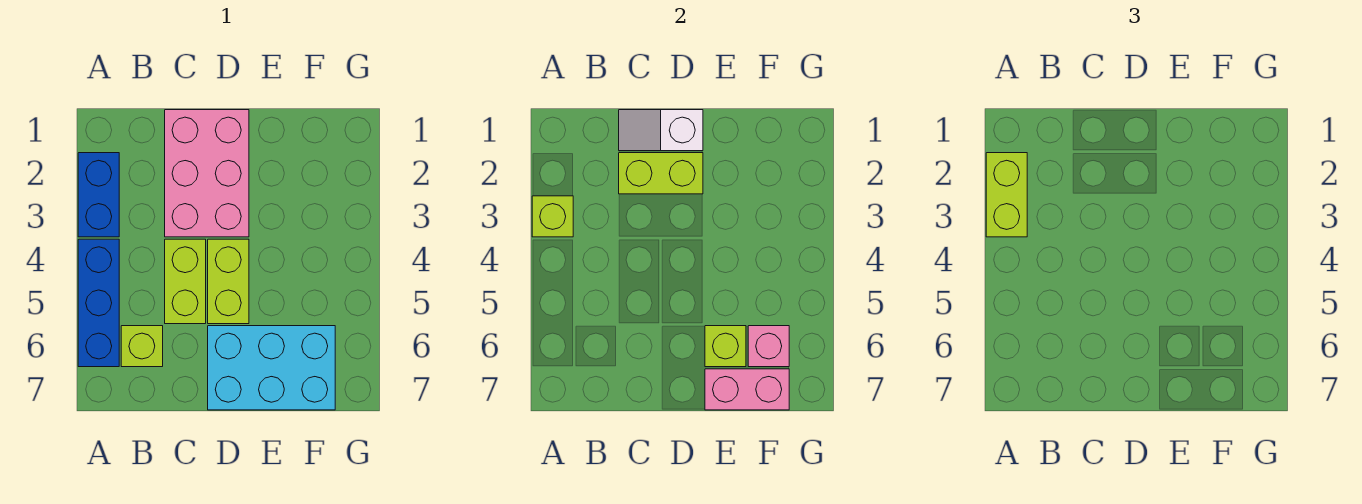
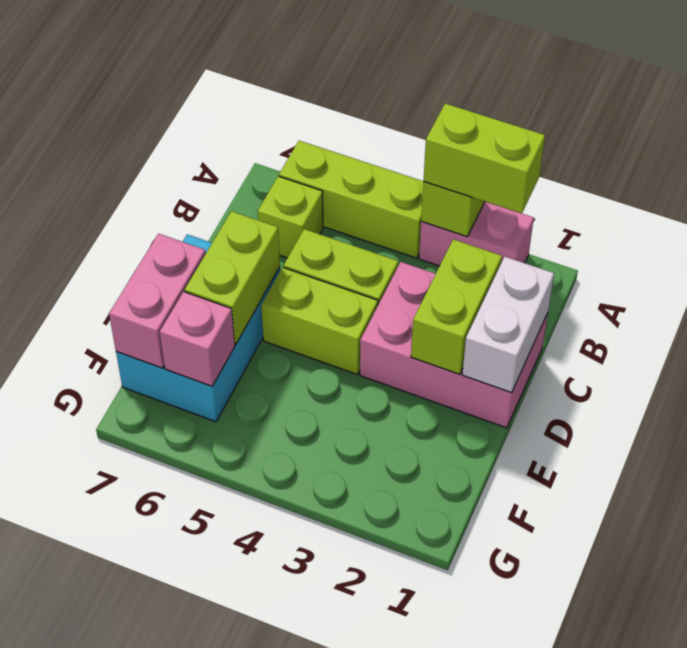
blue brick A2:A3 level 1 -> pink brick A2:A3 level 1
blue brick A4:A6 level 1 -> lime brick A4:A6 level 1
white slope C1:D1 level 2 top D -> white brick C1:D1 level 2
lime brick E6 level 2 -> lime brick D6:E6 level 2

